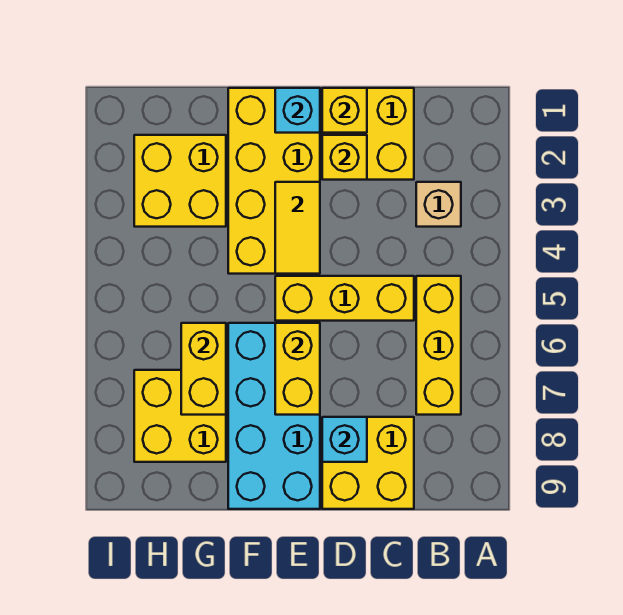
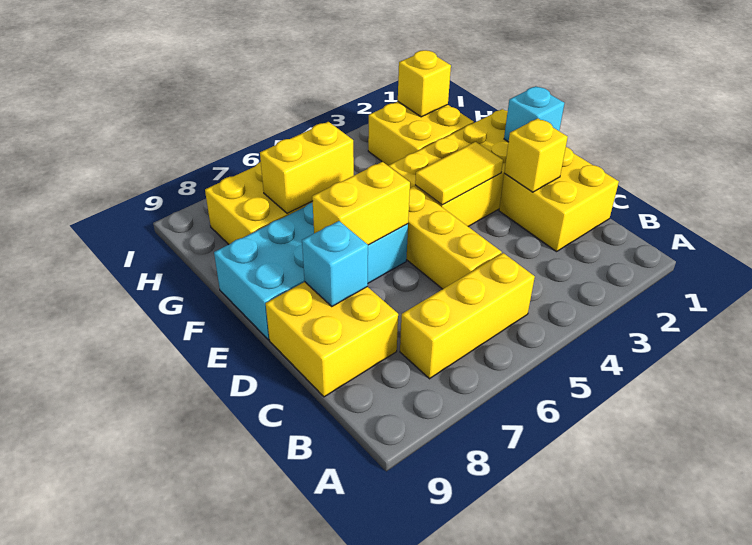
tan brick B3 level 1 -> none
yellow brick D1 level 2 -> yellow brick H2 level 2

